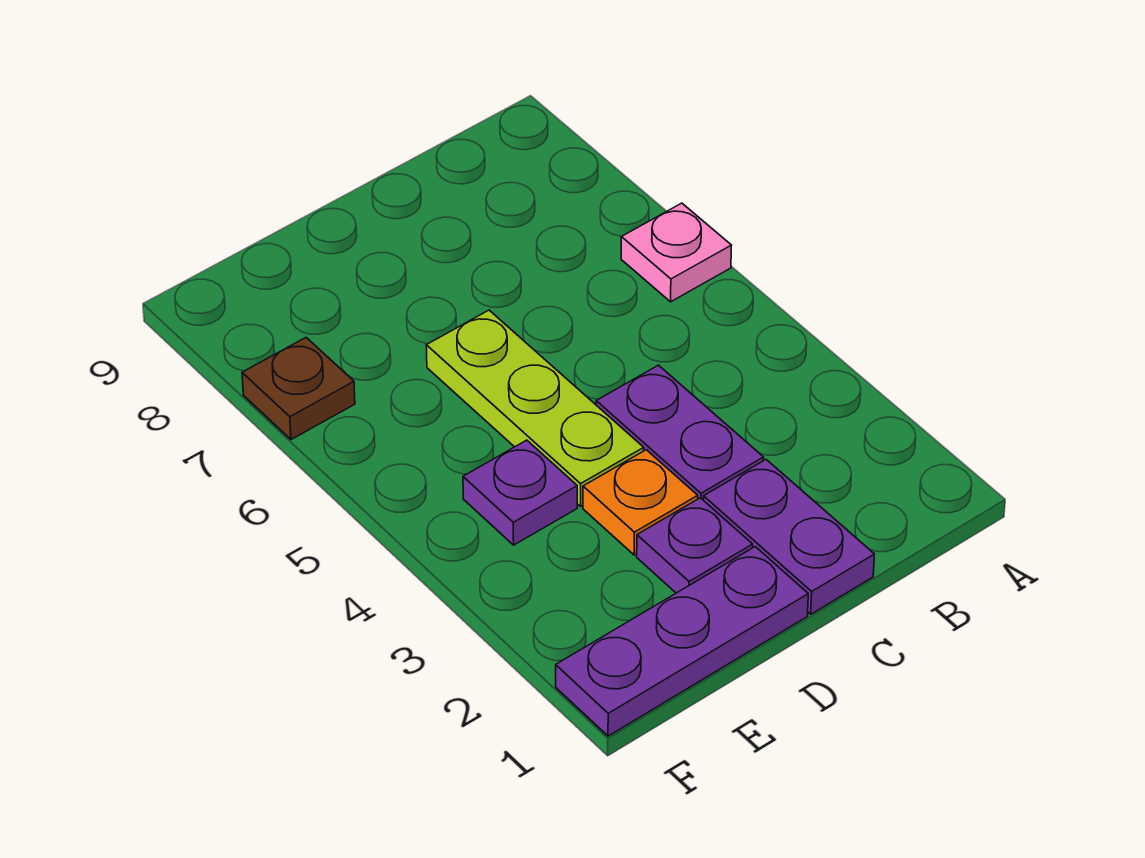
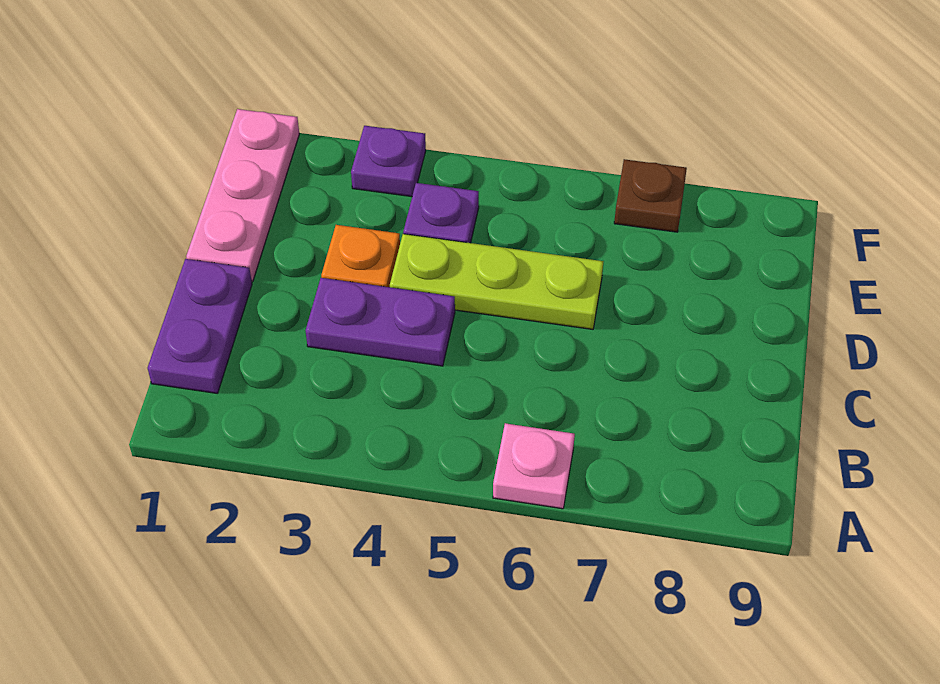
purple plate C1:C2 level 1 -> purple plate B1:C1 level 1
purple plate D1:F1 level 1 -> pink plate D1:F1 level 1
purple plate D2 level 1 -> purple plate F3 level 1

